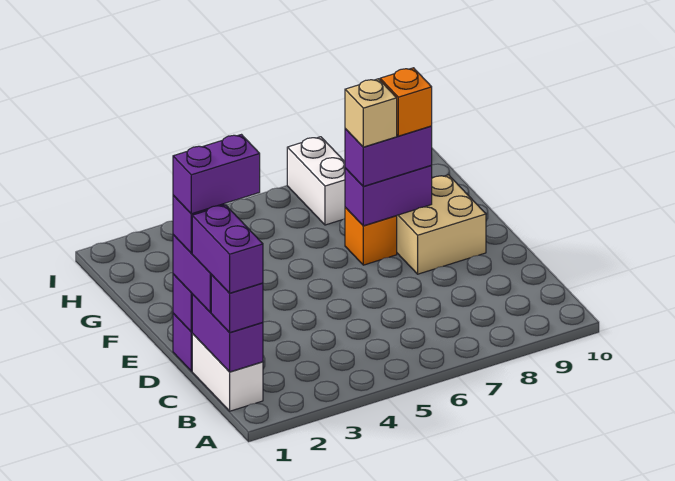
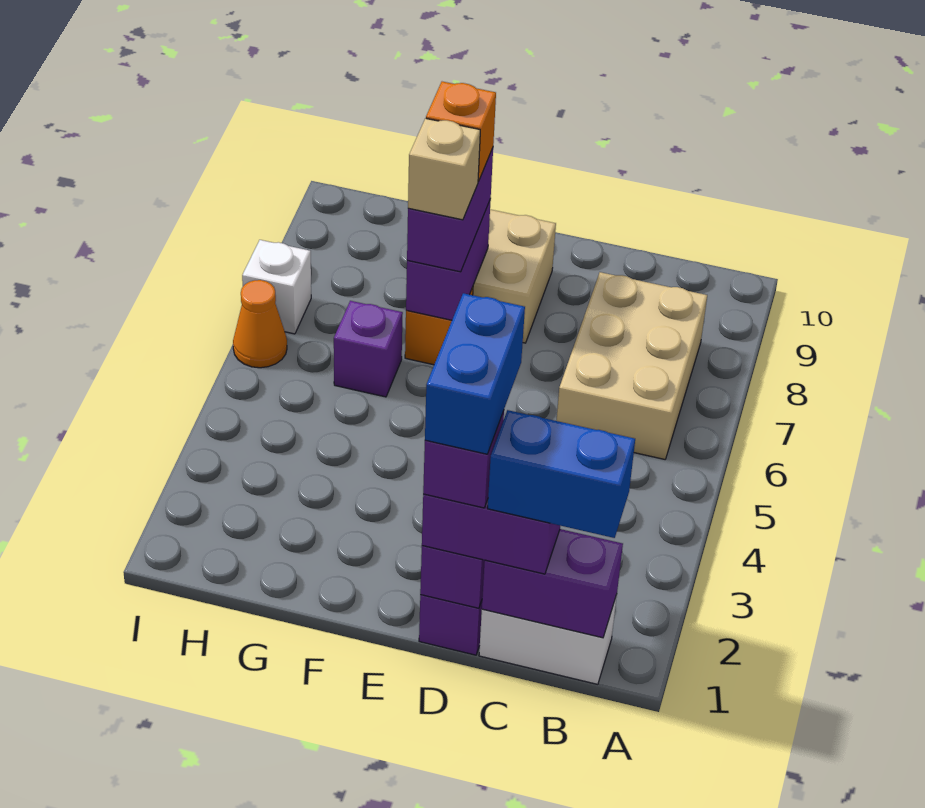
purple brick B1 level 3 -> purple brick G6 level 1
purple brick B1:C1 level 4 -> blue brick B1:C1 level 4
none -> tan brick B6:C8 level 1
purple brick D1:D2 level 5 -> blue brick D1:D2 level 5
white brick H7:I7 level 1 -> white brick I7 level 1
none -> orange cone I6 level 1

